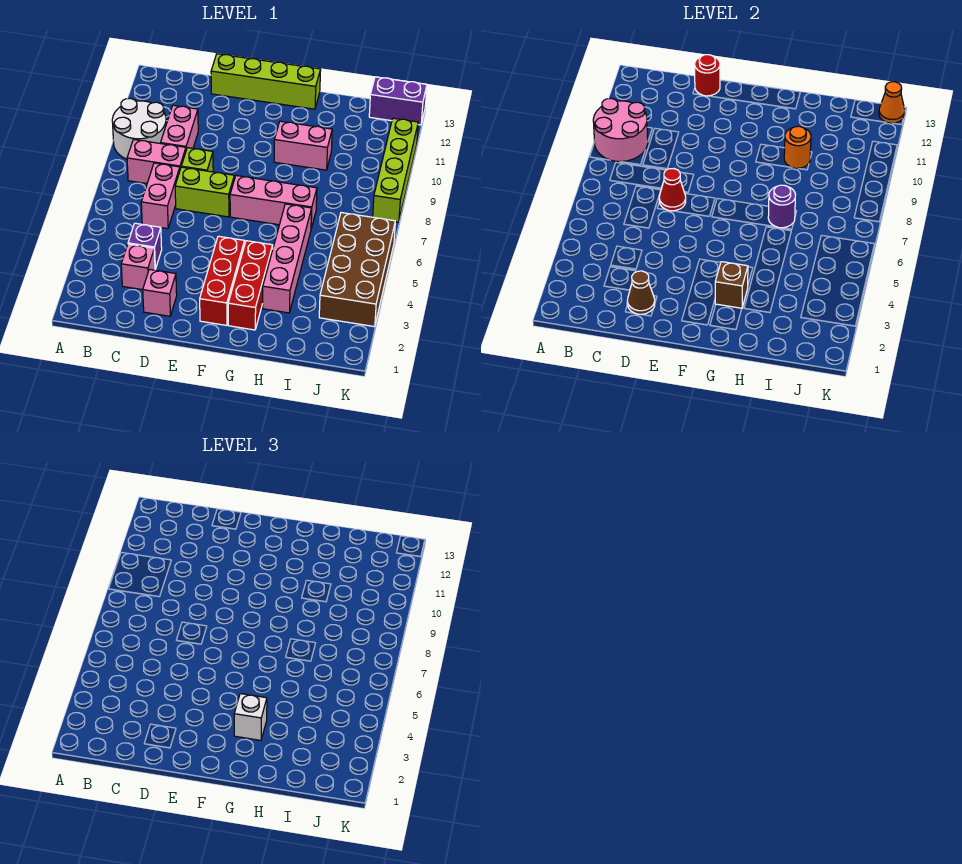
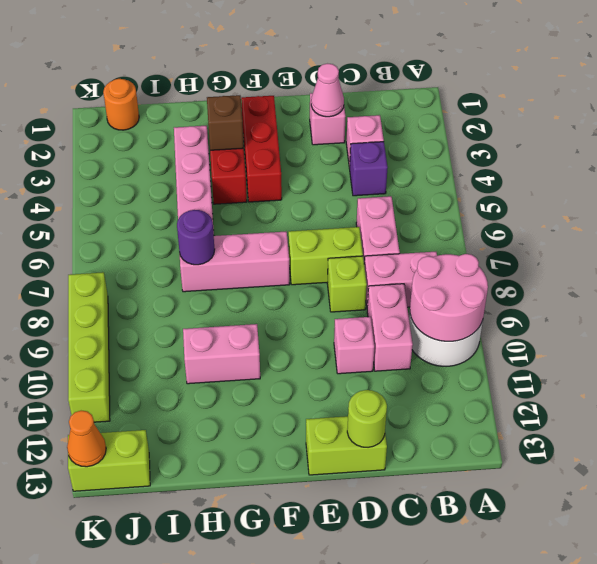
brown cone D2 level 2 -> pink cone D2 level 2
red cone D7 level 2 -> none
none -> pink brick D10 level 1
lime brick D13:G13 level 1 -> lime brick D13:E13 level 1
red round brick D13 level 2 -> lime round brick D13 level 2
white brick G3 level 3 -> none
orange round brick H10 level 2 -> orange round brick J1 level 1
brown brick J3:K6 level 1 -> none
purple brick J13:K13 level 1 -> lime brick J13:K13 level 1

